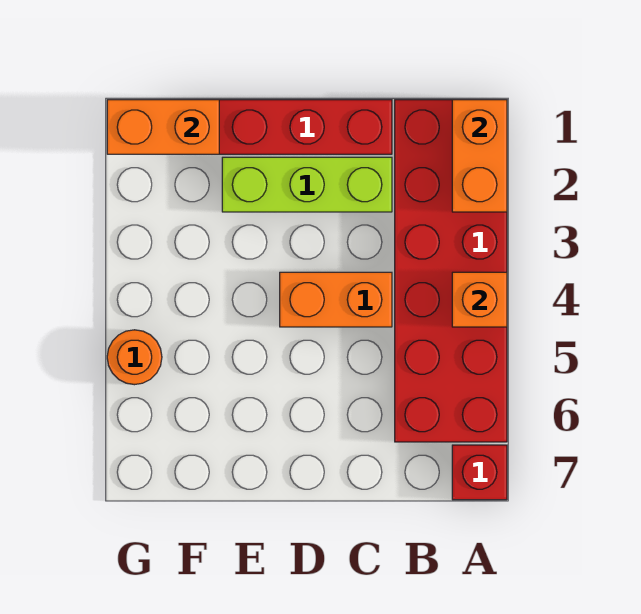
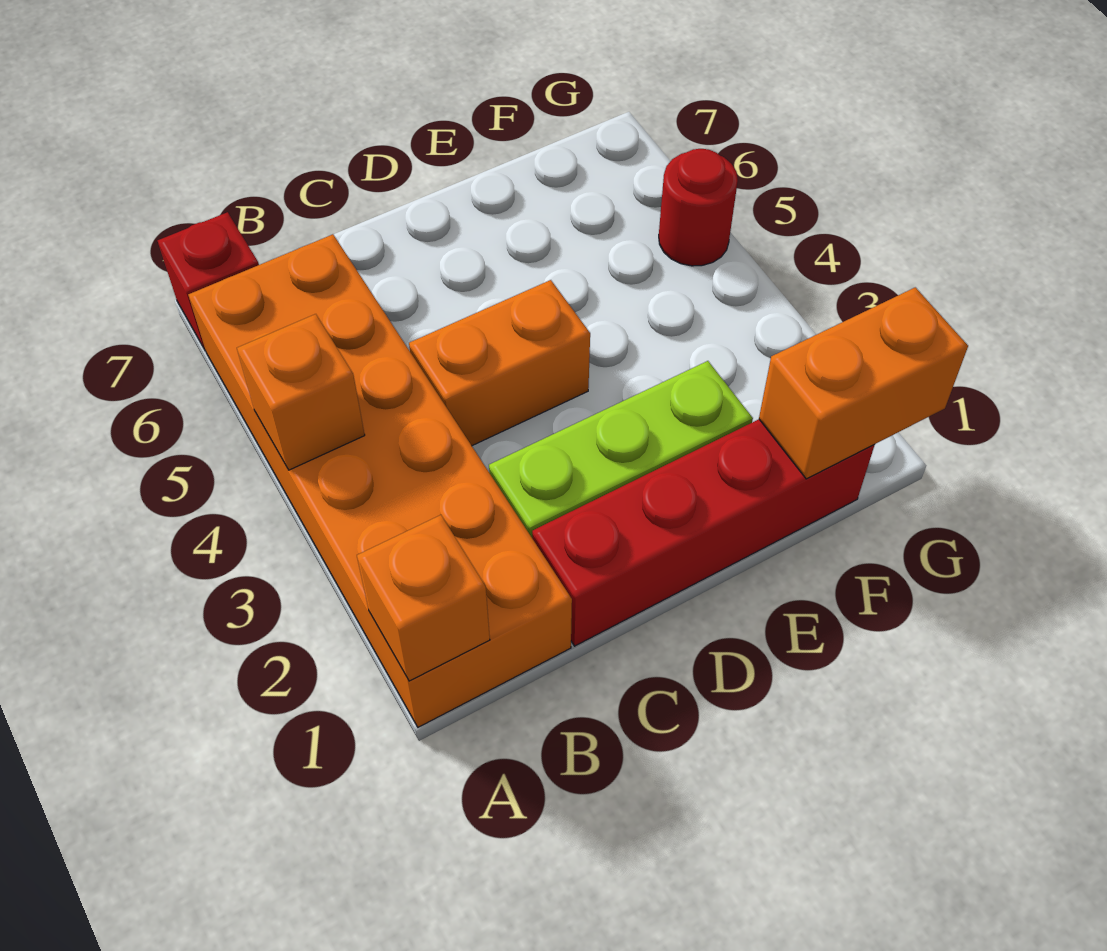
red brick A1:B6 level 1 -> orange brick A1:B6 level 1
orange brick A1:A2 level 2 -> orange brick A1 level 2
orange round brick G5 level 1 -> red round brick G5 level 1

